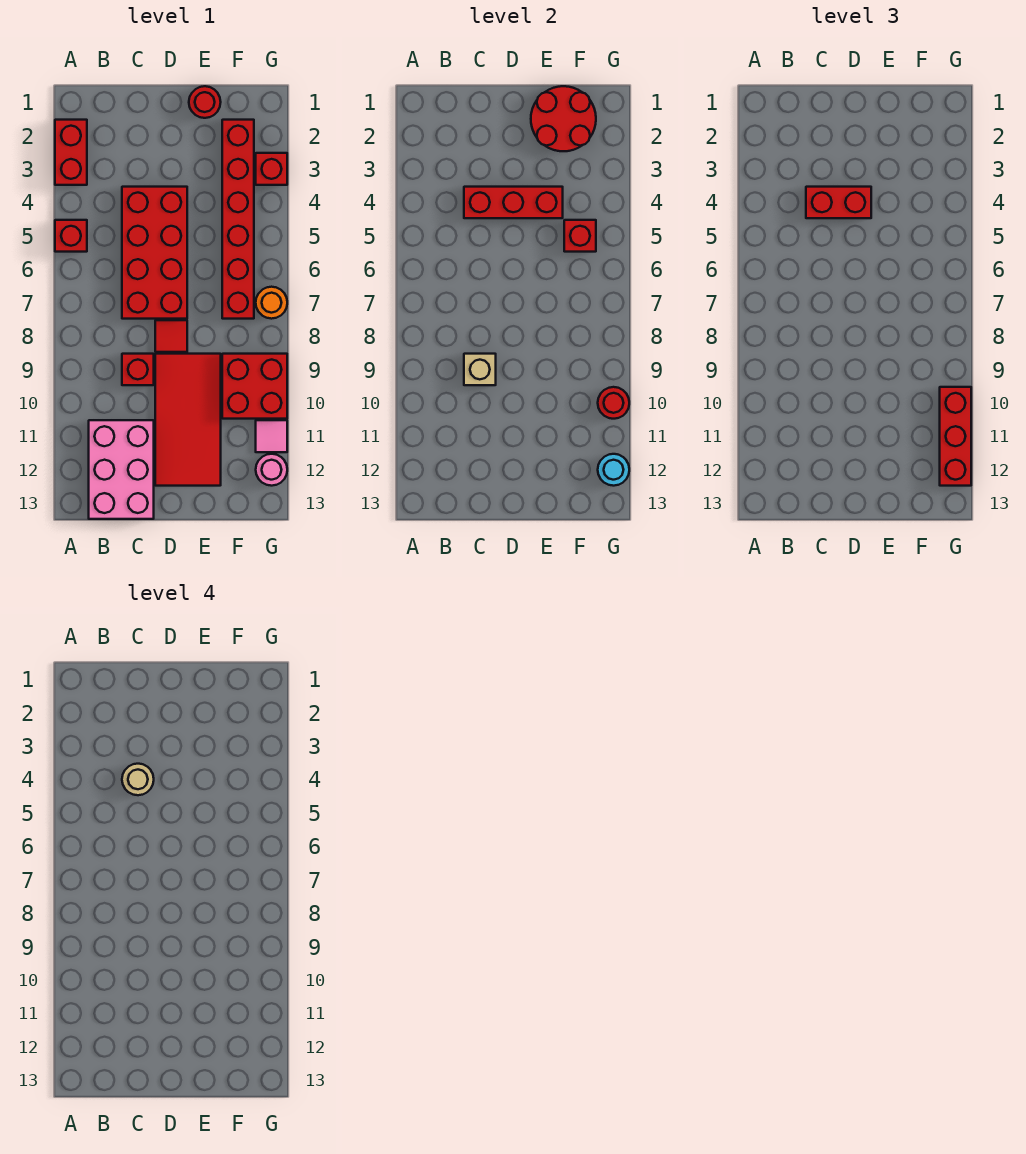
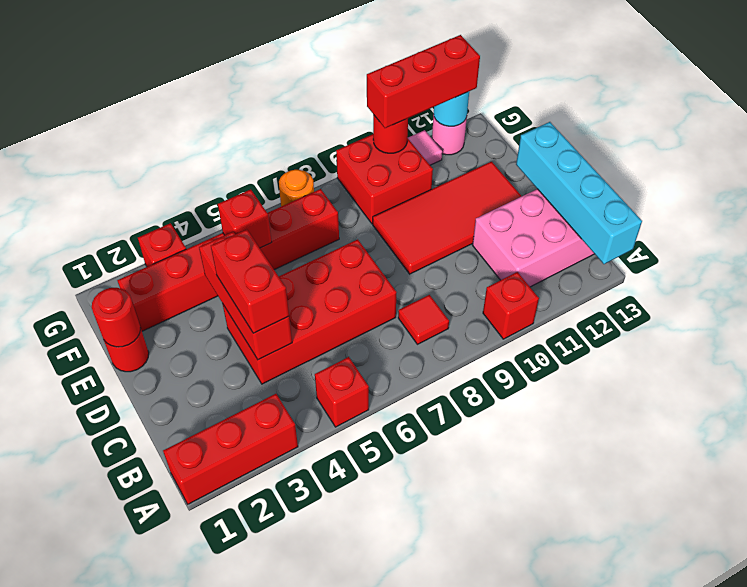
red brick A2:A3 level 1 -> red brick A1:A3 level 1
none -> cyan brick A13:D13 level 2
tan round brick C4 level 4 -> none
red brick C9 level 1 -> red brick A10 level 1
tan brick C9 level 2 -> none
red tile D8 level 1 -> red tile B8 level 1
red round brick E1:F2 level 2 -> red round brick E1 level 2

